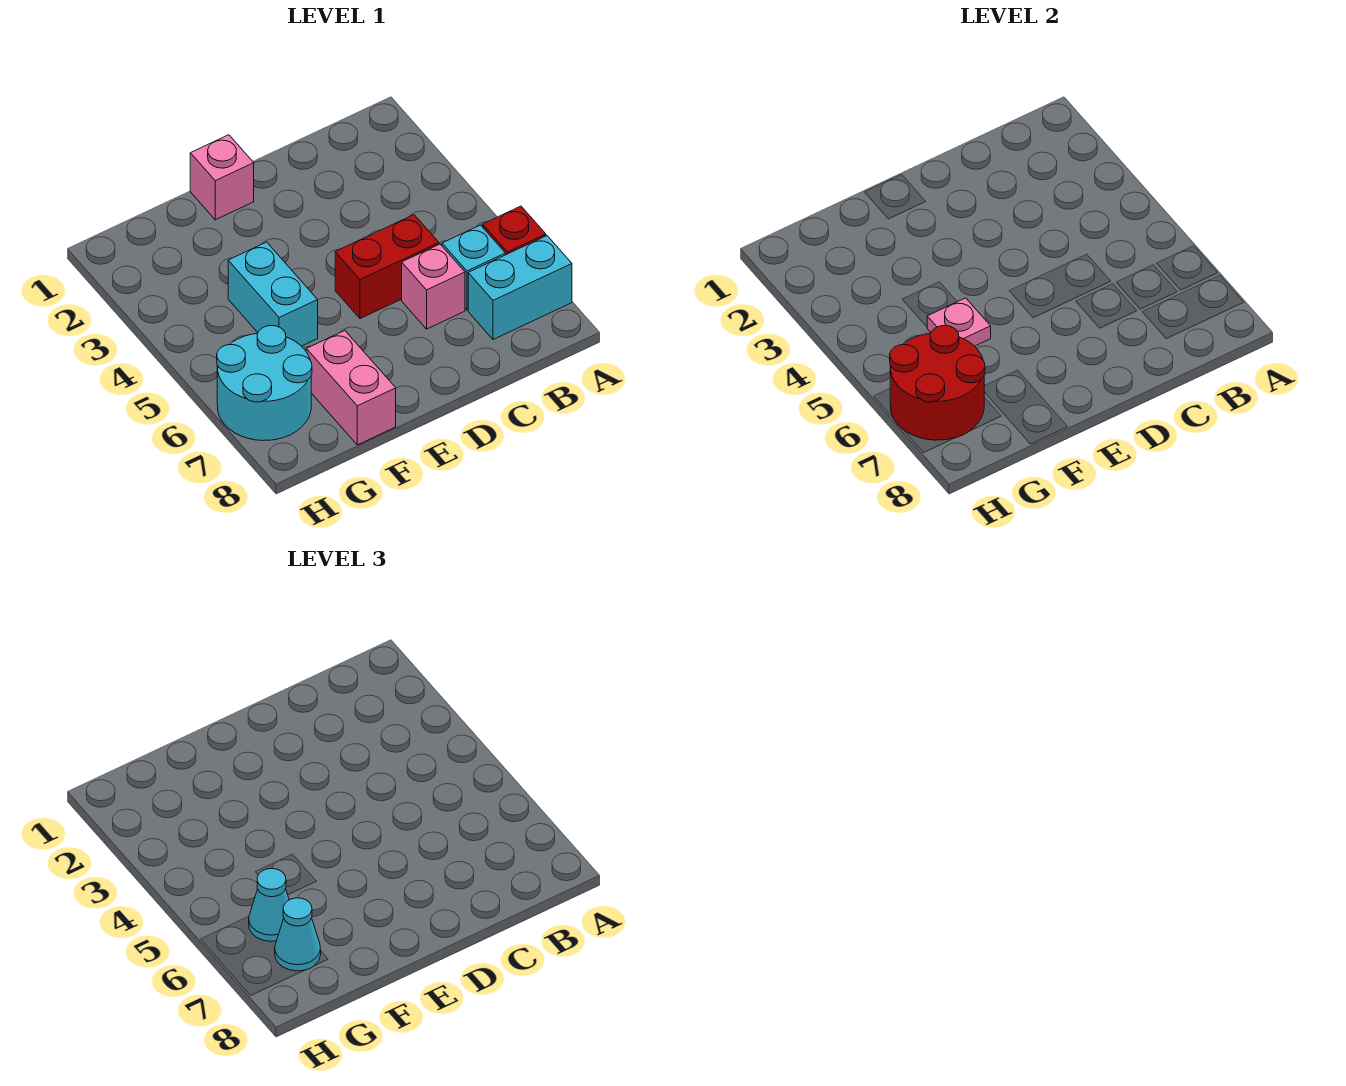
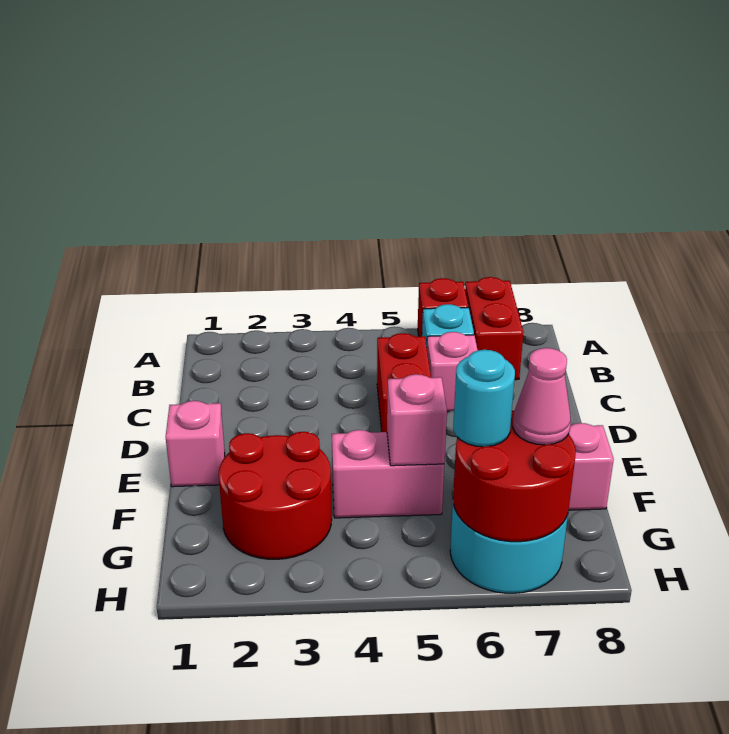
cyan brick A7:B7 level 1 -> red brick A7:B7 level 1
none -> red round brick F2:G3 level 1
cyan brick F4:F5 level 1 -> pink brick F4:F5 level 1
pink plate F5 level 2 -> pink brick F5 level 2
cyan cone G6 level 3 -> cyan round brick G6 level 3
cyan cone G7 level 3 -> pink cone G7 level 3

